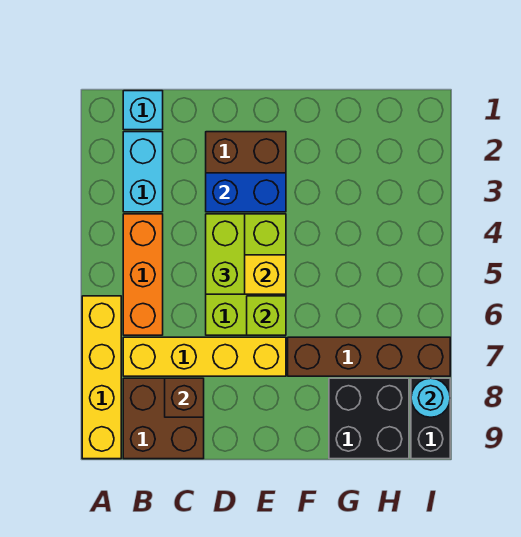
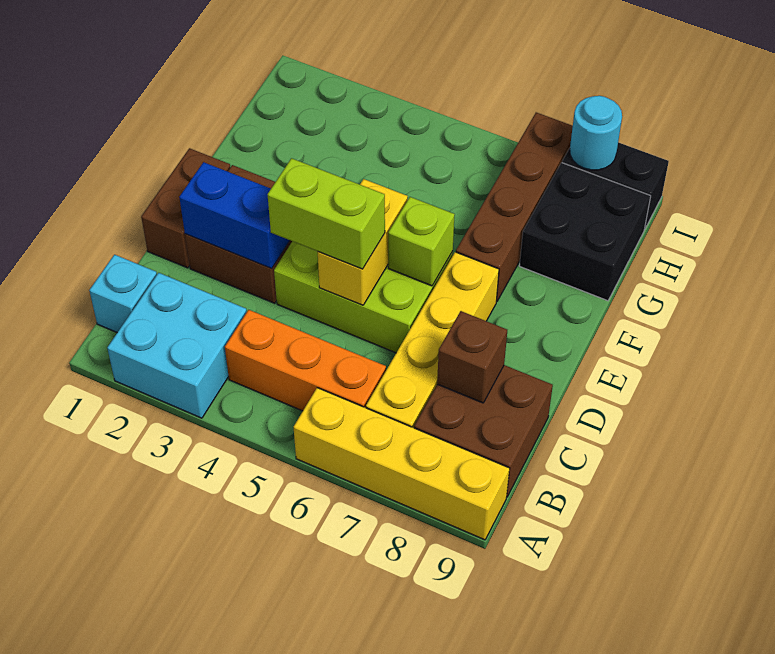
cyan brick B2:B3 level 1 -> cyan brick A2:B3 level 1
none -> brown brick D1:E1 level 1
blue brick D3:E3 level 2 -> blue brick D2:D3 level 2

